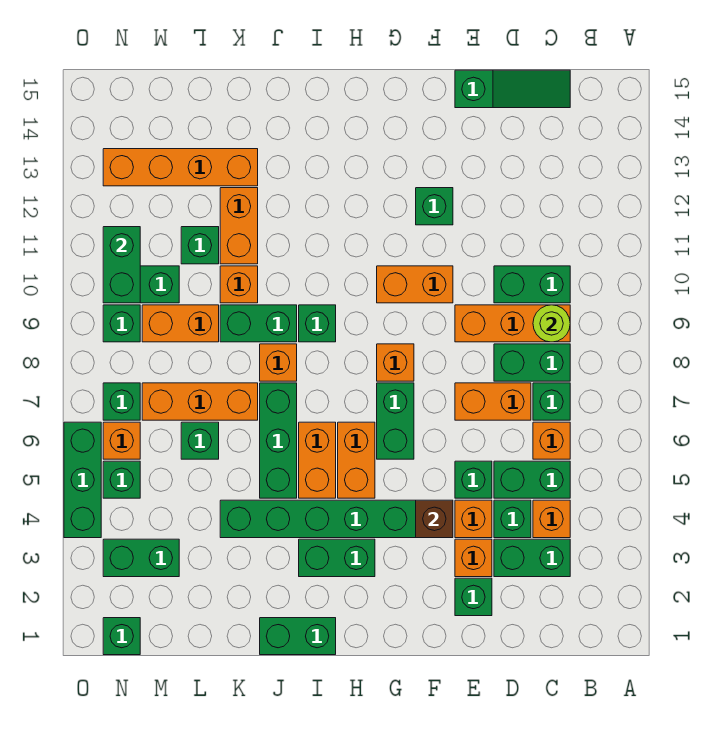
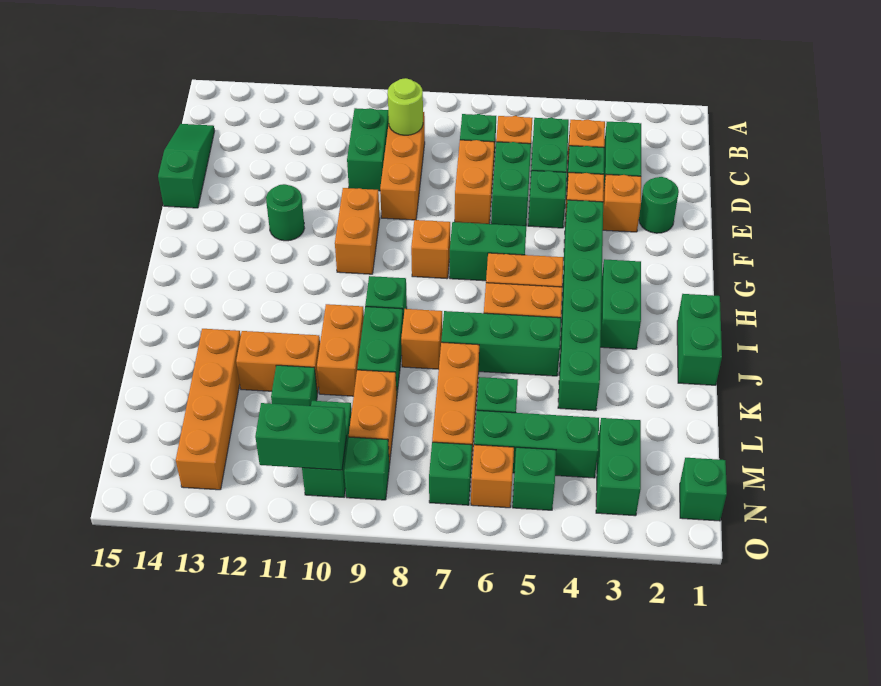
green brick C8:D8 level 1 -> green brick D6:E6 level 1
green brick E2 level 1 -> green round brick E2 level 1
brown brick F4 level 2 -> none
green brick F12 level 1 -> green round brick F12 level 1
orange brick K10 level 1 -> orange brick J10:K10 level 1
green brick O4:O6 level 1 -> green brick M4:M6 level 1

